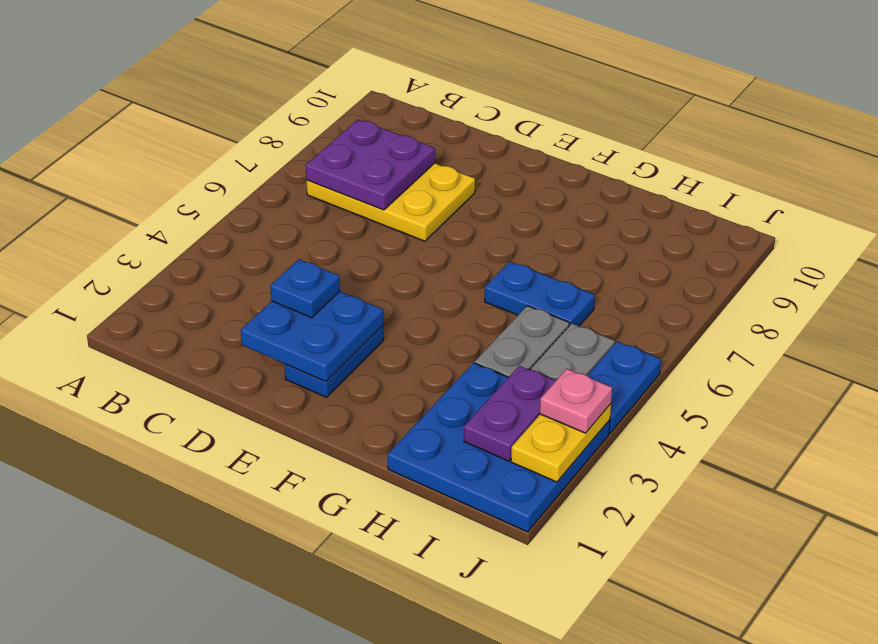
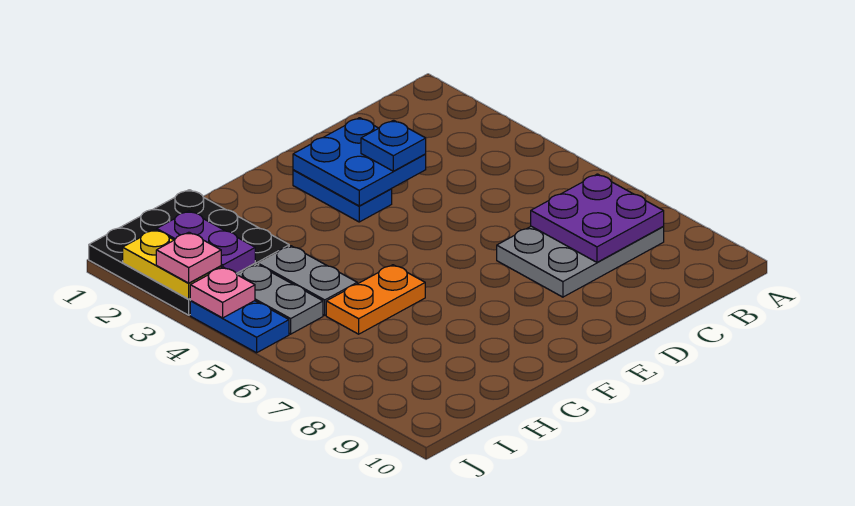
yellow plate B7:D8 level 1 -> grey plate B7:D8 level 1
blue plate G6:H6 level 1 -> orange plate G6:H6 level 1
blue plate H1:J3 level 1 -> black plate H1:J3 level 1
none -> pink plate J4 level 2

